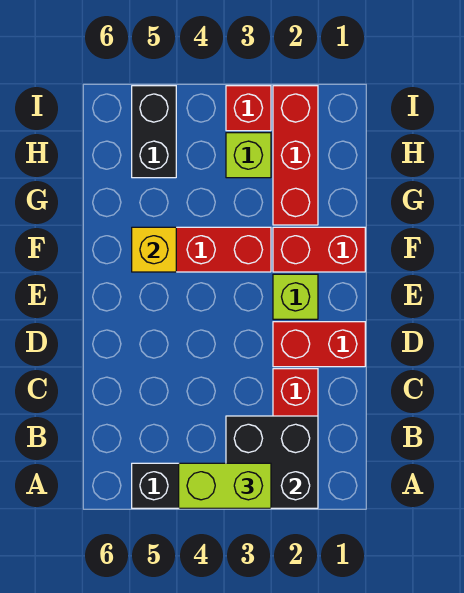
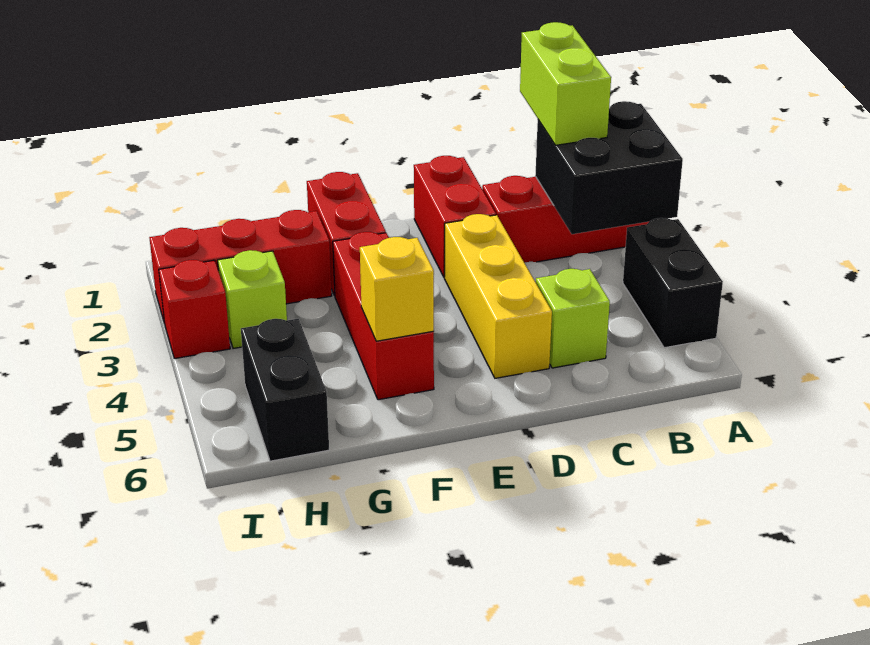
lime brick A3:A4 level 3 -> lime brick B1:B2 level 3
none -> yellow brick D3:D5 level 1
lime brick E2 level 1 -> lime brick C5 level 1
black brick H5:I5 level 1 -> black brick H5:H6 level 1

